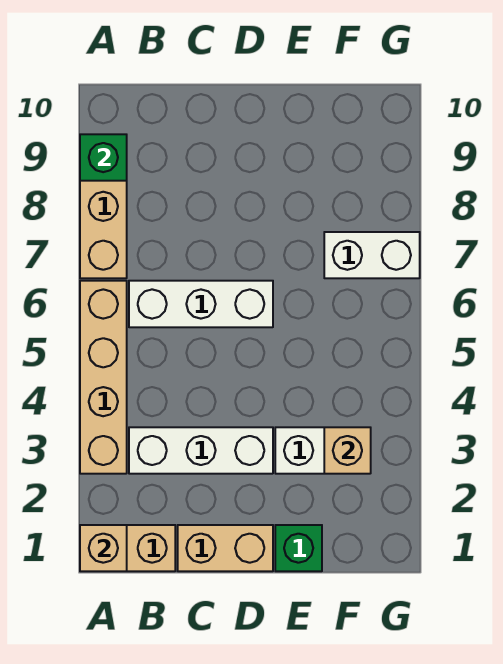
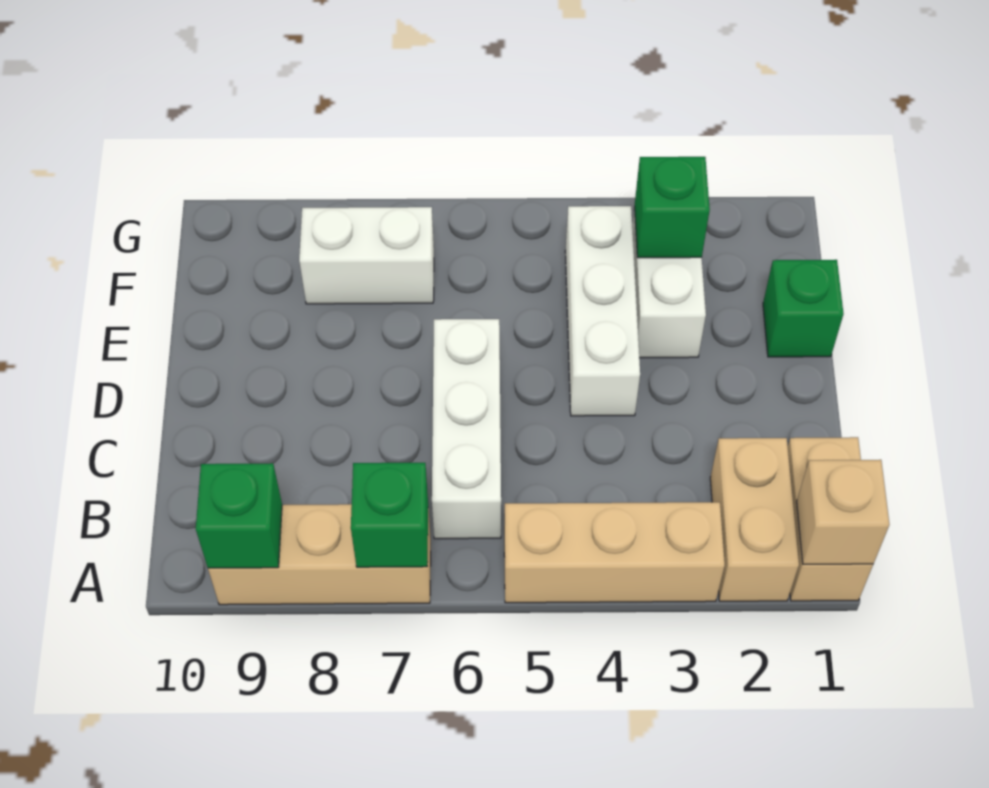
tan brick A3:A6 level 1 -> tan brick A3:A5 level 1
none -> green brick A7 level 2
white brick B3:D3 level 1 -> white brick D4:F4 level 1
tan brick C1:D1 level 1 -> tan brick A2:B2 level 1
tan brick F3 level 2 -> green brick F3 level 2
white brick F7:G7 level 1 -> white brick F7:F8 level 1

